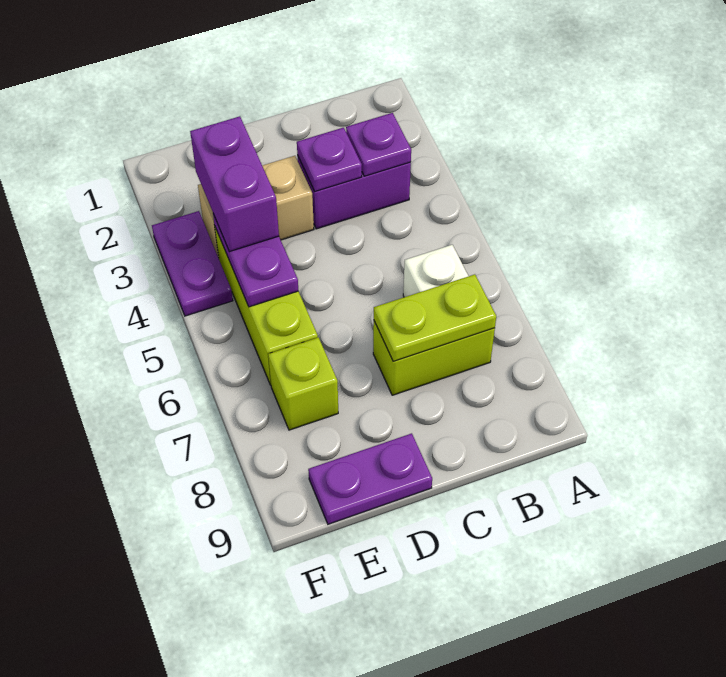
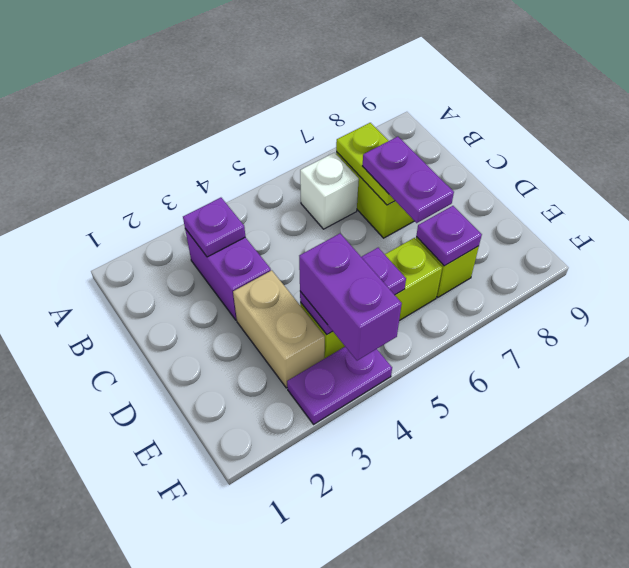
purple plate C3 level 2 -> purple plate E7 level 2
purple plate D9:E9 level 1 -> purple plate C7:D7 level 3
purple brick E3:E4 level 3 -> purple brick E4:F4 level 3

